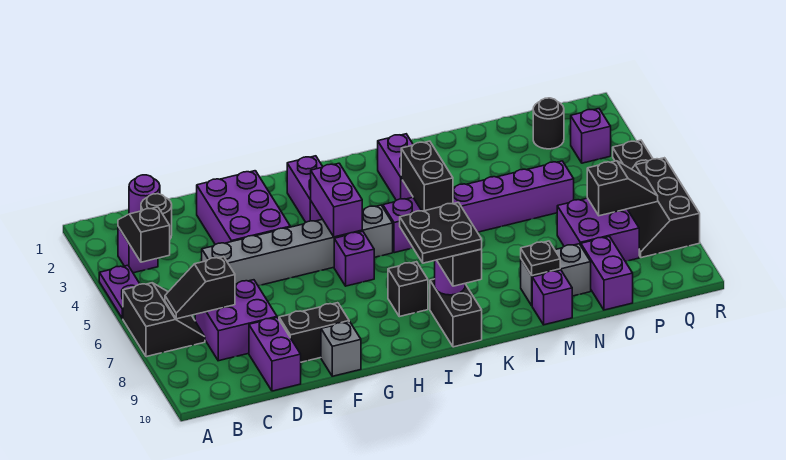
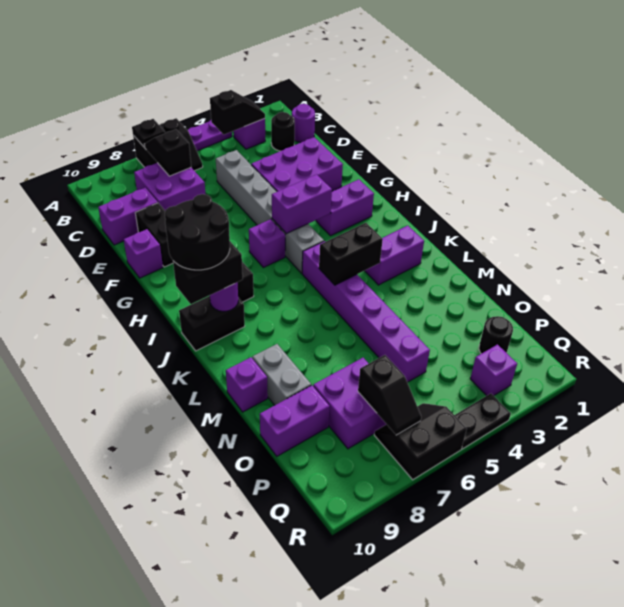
grey brick F10 level 1 -> purple brick F10 level 1
black plate I9:J10 level 4 -> black round brick I9:J10 level 4
black plate M9 level 2 -> black plate A7 level 2
black slope Q6:R8 level 1 top R -> black slope Q6:R7 level 1 top R

